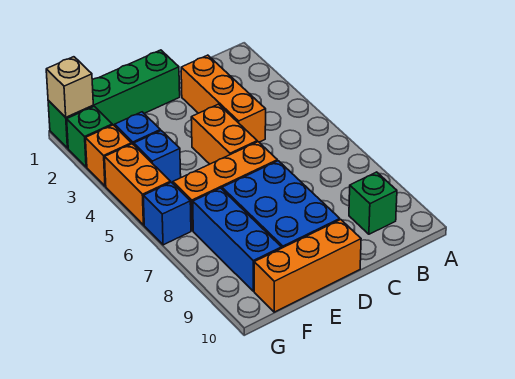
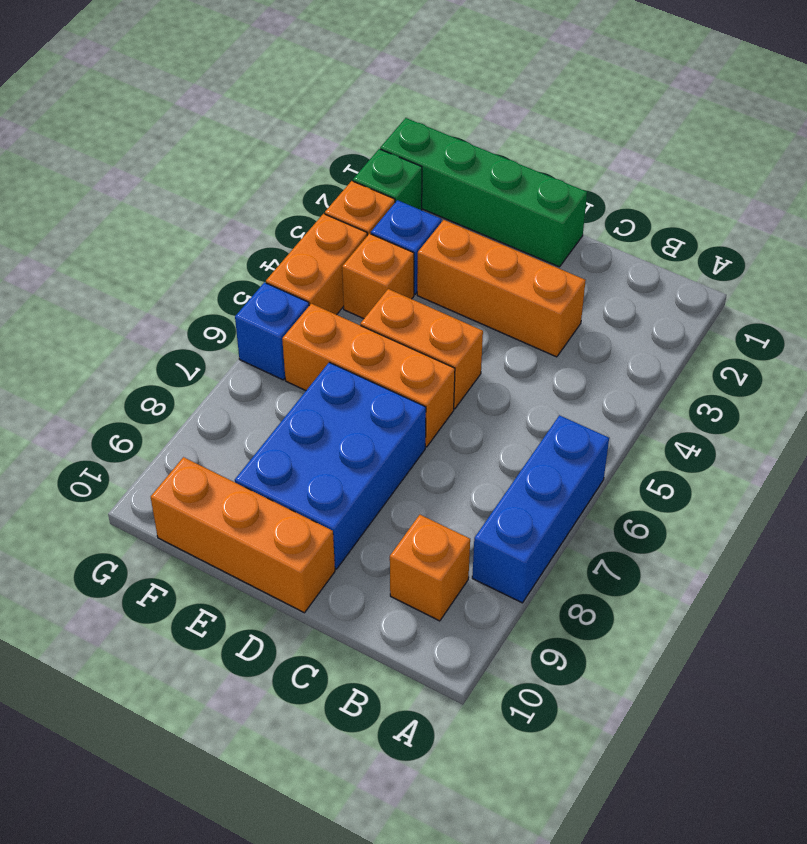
green brick B9 level 1 -> orange brick B9 level 1
orange brick C2:C4 level 1 -> orange brick C3:E3 level 1
orange brick D4:D5 level 1 -> orange brick D5:E5 level 1
blue brick F4 level 1 -> orange brick F4 level 1
blue brick F7:F9 level 1 -> blue brick A6:A8 level 1
tan brick G1 level 2 -> none

